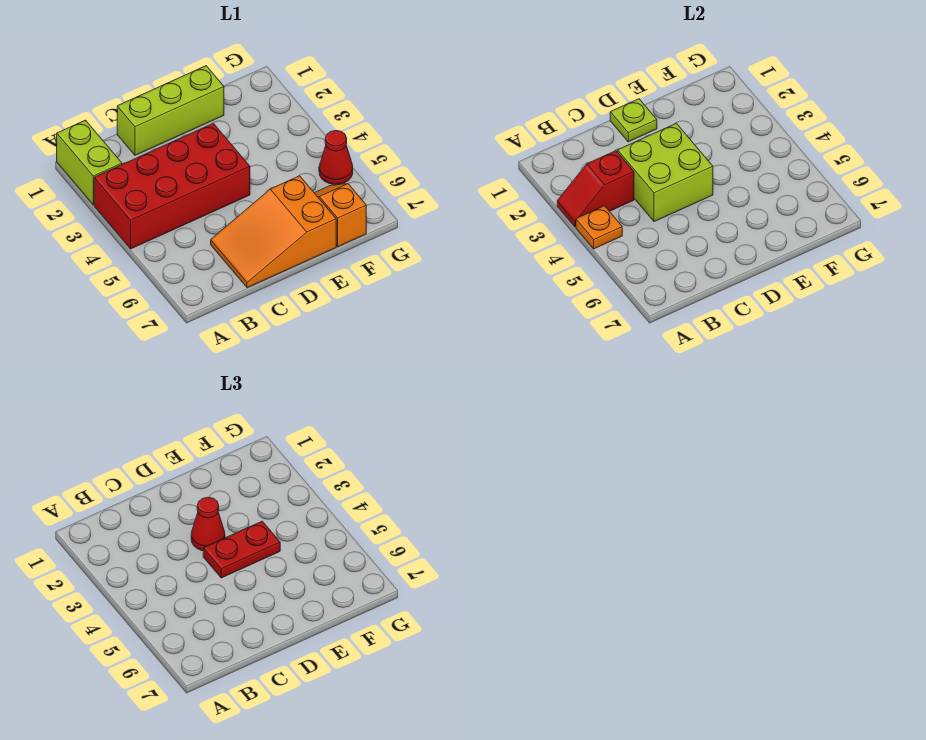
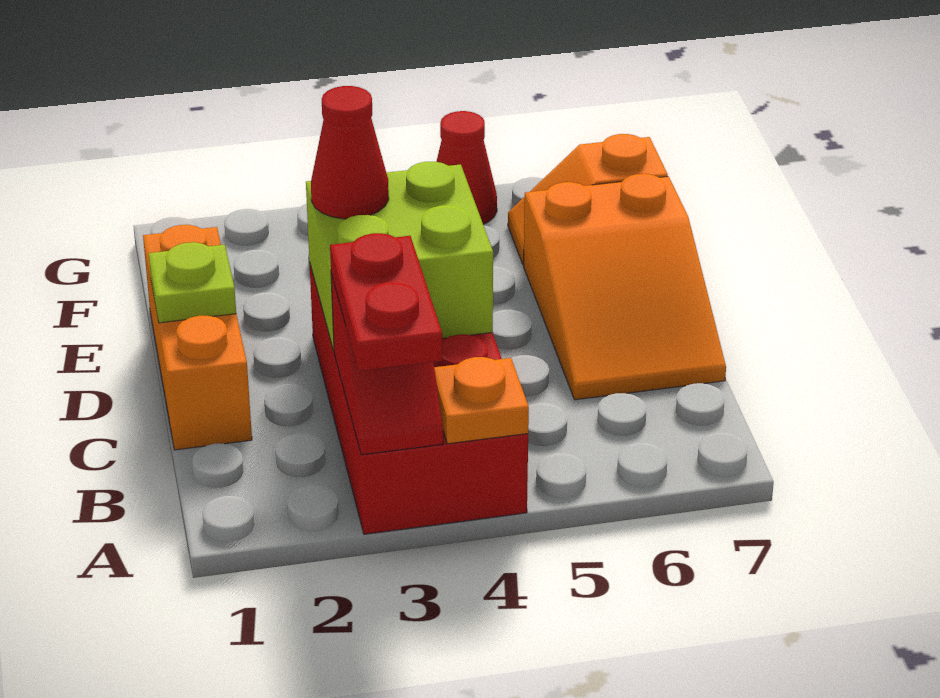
lime brick A1:A2 level 1 -> none
lime brick C1:E1 level 1 -> orange brick C1:E1 level 1
red plate D4:E4 level 3 -> red plate A3:B3 level 3

